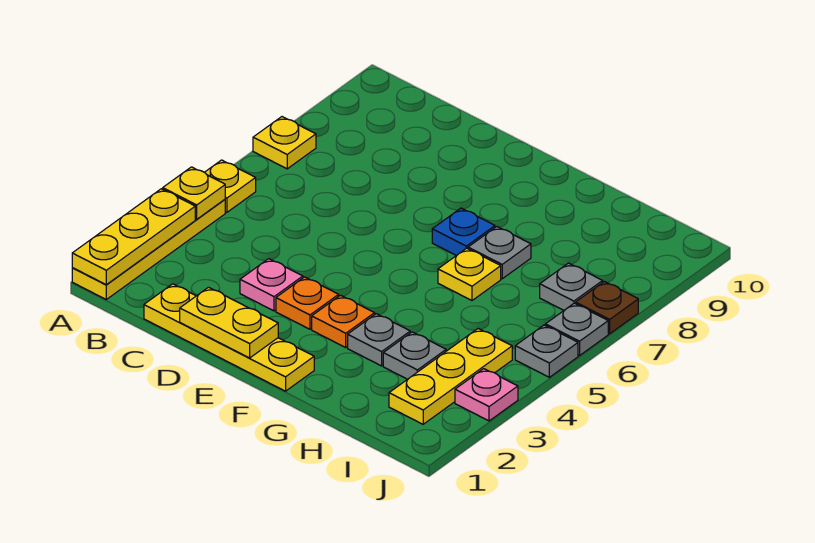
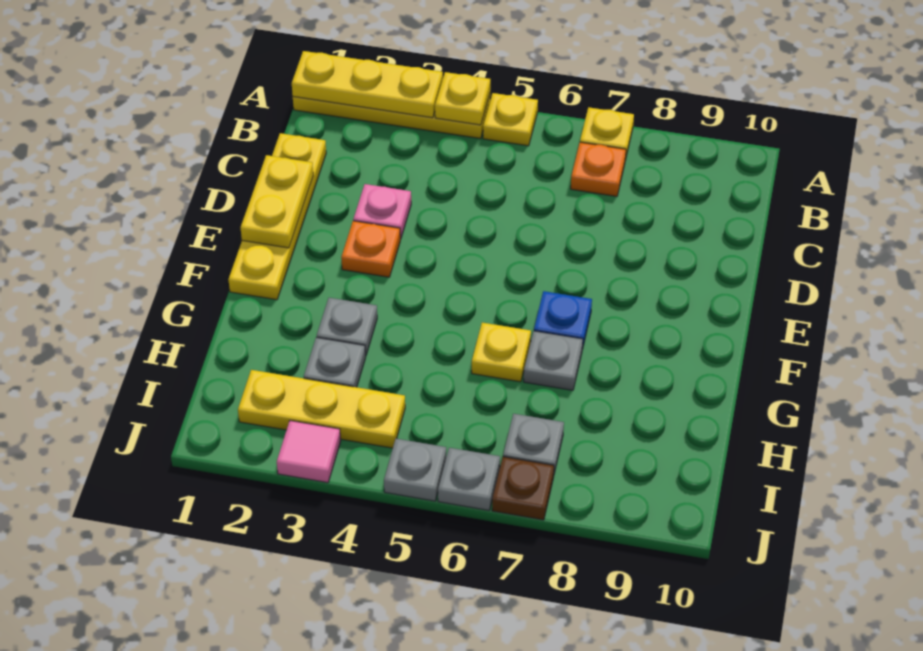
orange plate F3 level 1 -> orange plate B7 level 1
pink plate J3 level 1 -> pink tile J3 level 1

